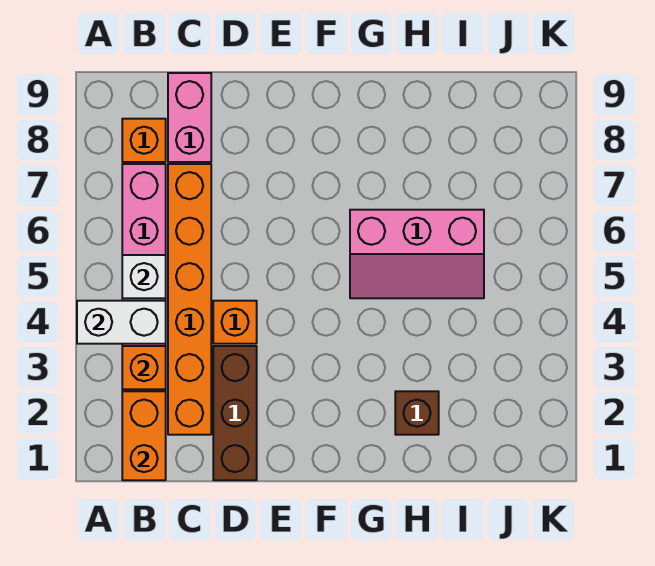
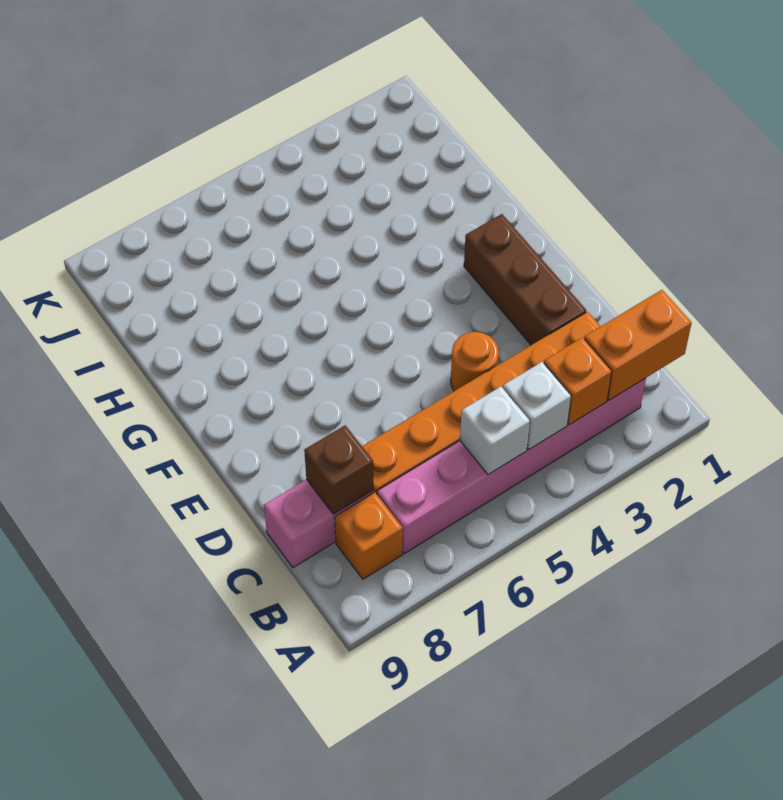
white brick A4:B4 level 2 -> white brick B4 level 2
brown brick D1:D3 level 1 -> brown brick D2:F2 level 1
orange brick D4 level 1 -> orange round brick D4 level 1
pink slope G5:I6 level 1 top 6 -> none
brown brick H2 level 1 -> brown brick C8 level 2

